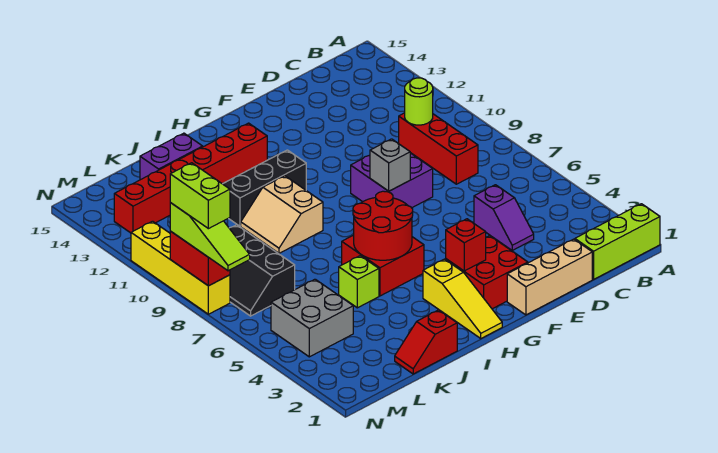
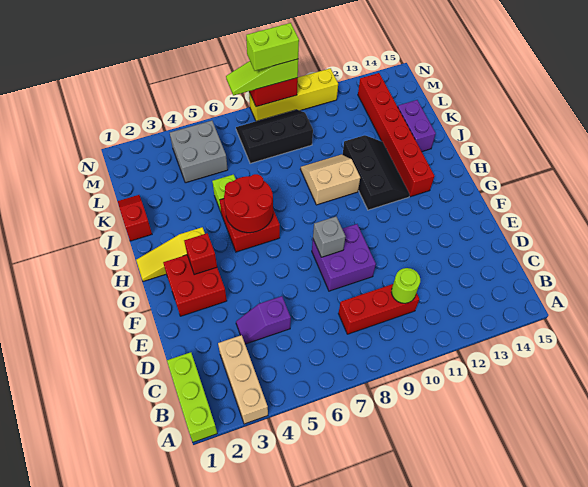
tan brick D1:F1 level 1 -> tan brick A3:C3 level 1

